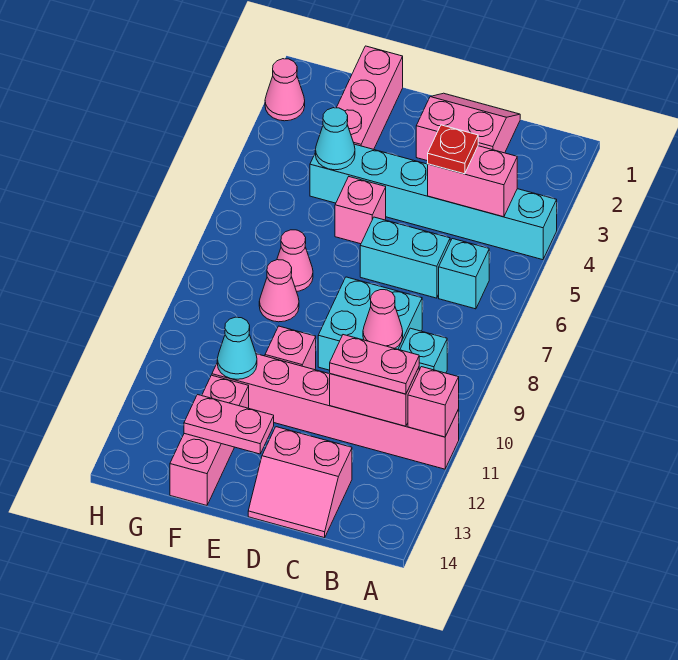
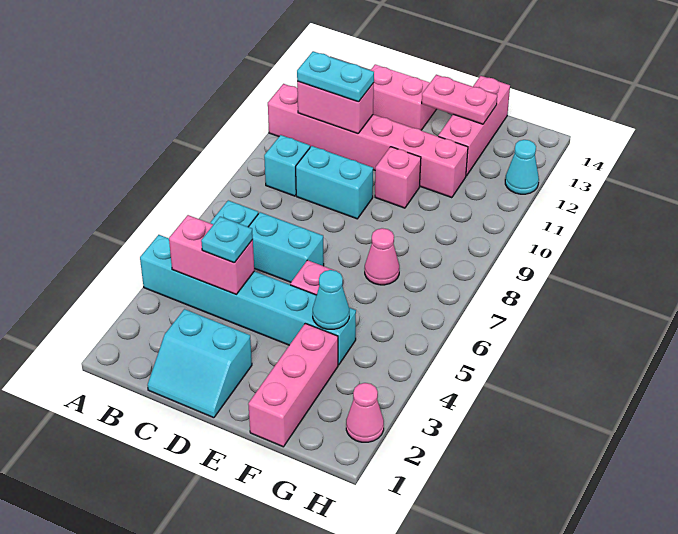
pink brick A11 level 2 -> none
pink plate B11:C11 level 3 -> cyan plate B11:C11 level 3
pink slope C1:D2 level 1 top 2 -> cyan slope C1:D2 level 1 top 2
red plate C4 level 3 -> cyan plate C4 level 3
cyan brick C8:D9 level 1 -> cyan brick C9:D9 level 1
pink cone C9 level 2 -> none
pink cone F8 level 1 -> none
cyan cone F11 level 2 -> cyan cone H12 level 1

